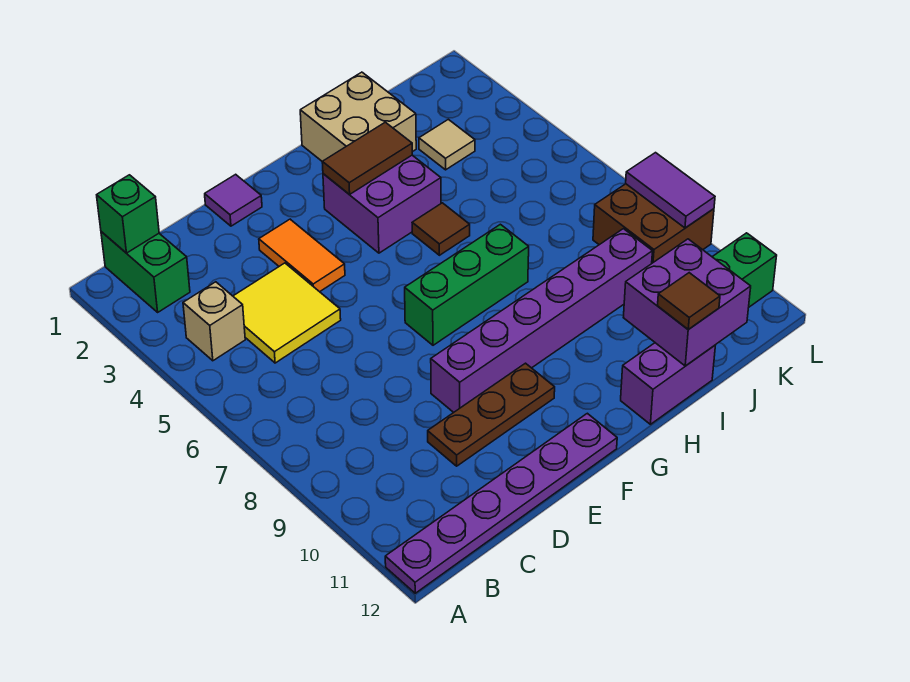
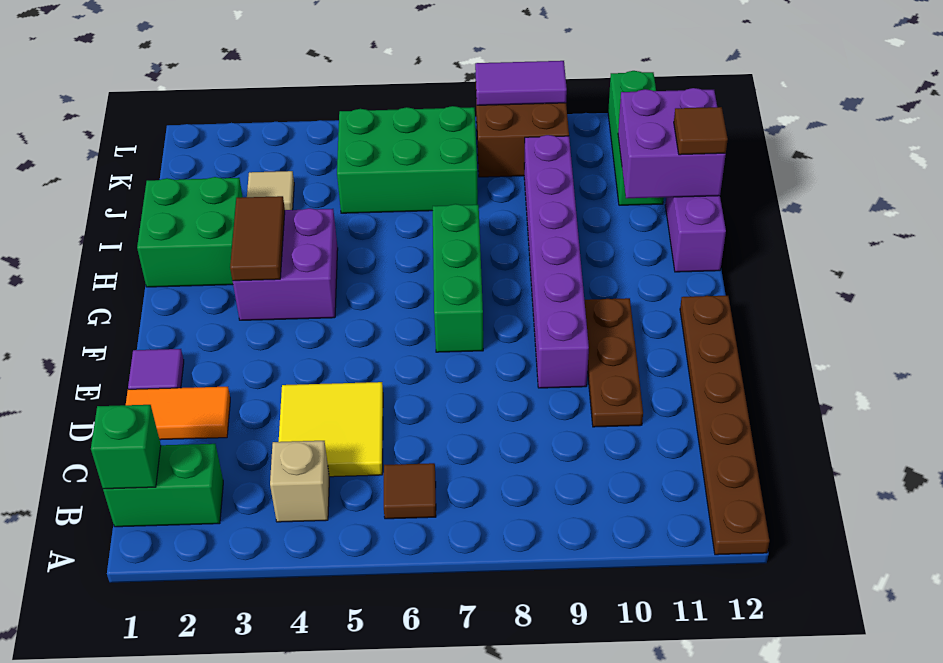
purple plate A12:F12 level 1 -> brown plate A12:F12 level 1
orange tile E3:E4 level 1 -> orange tile D1:D2 level 1
tan brick H1:I2 level 1 -> green brick H1:I2 level 1
brown tile H5 level 1 -> brown tile B6 level 1
none -> green brick J5:K7 level 1

